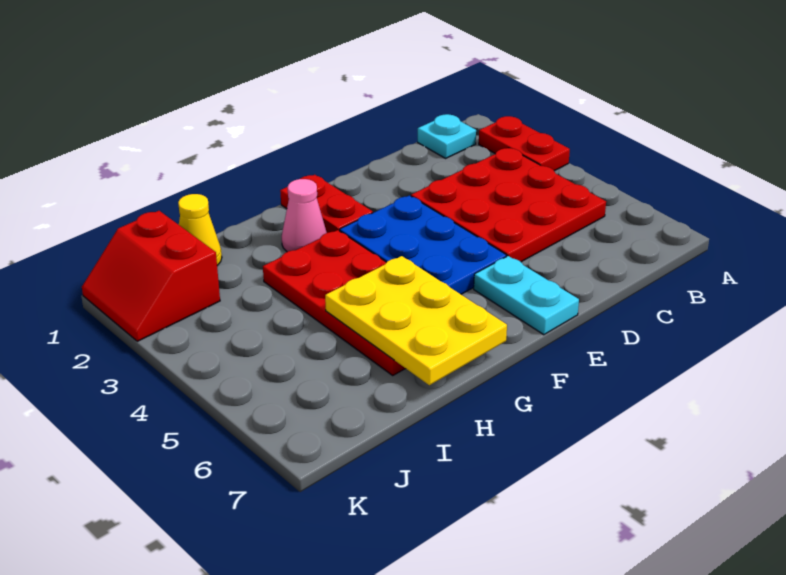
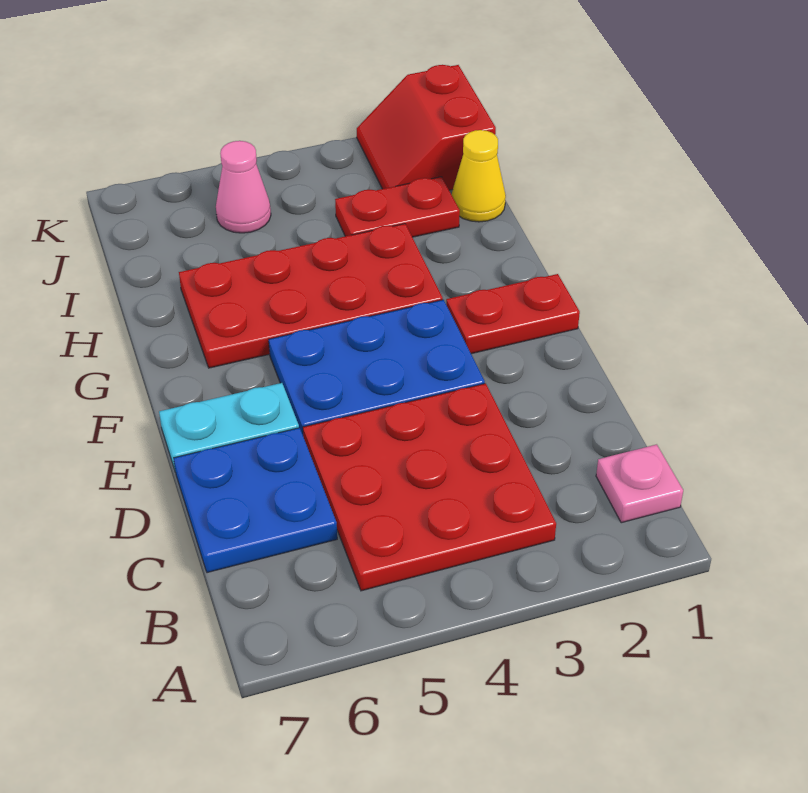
red plate A2:A3 level 1 -> red plate I2:I3 level 1
cyan plate B1 level 1 -> pink plate B1 level 1
none -> blue plate C6:D7 level 1
pink cone G2 level 1 -> pink cone J5 level 1
yellow plate G5:H7 level 2 -> none
red slope J1:K2 level 1 top J -> red slope J1:K2 level 1 top 1

